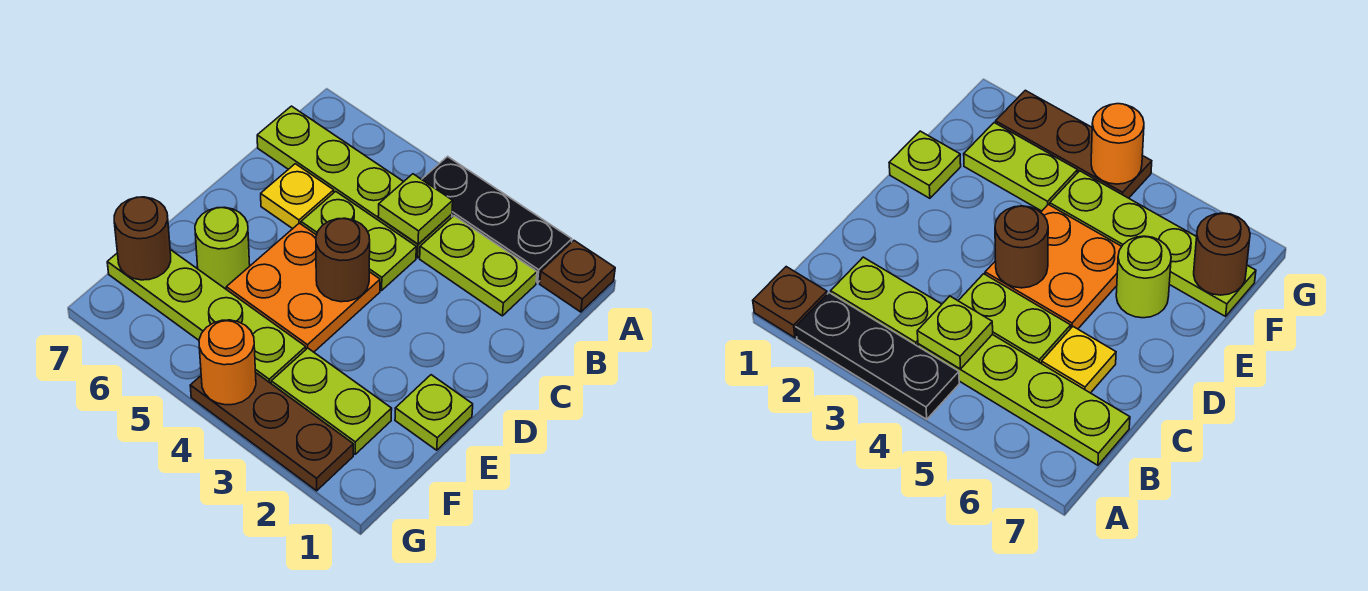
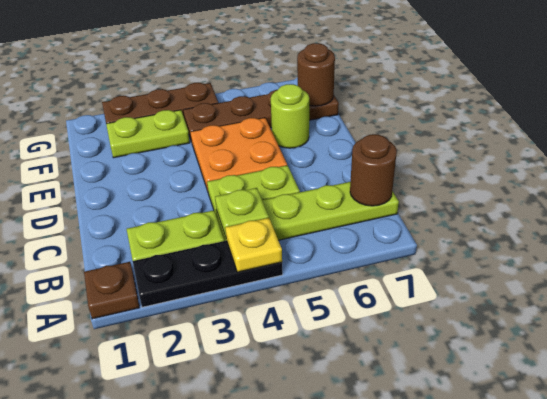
yellow plate C6 level 1 -> yellow plate A4 level 2
brown round brick D4 level 2 -> brown round brick B7 level 2
lime plate E1 level 1 -> none
lime plate F4:F7 level 1 -> brown plate F4:F7 level 1
orange round brick G4 level 2 -> none

